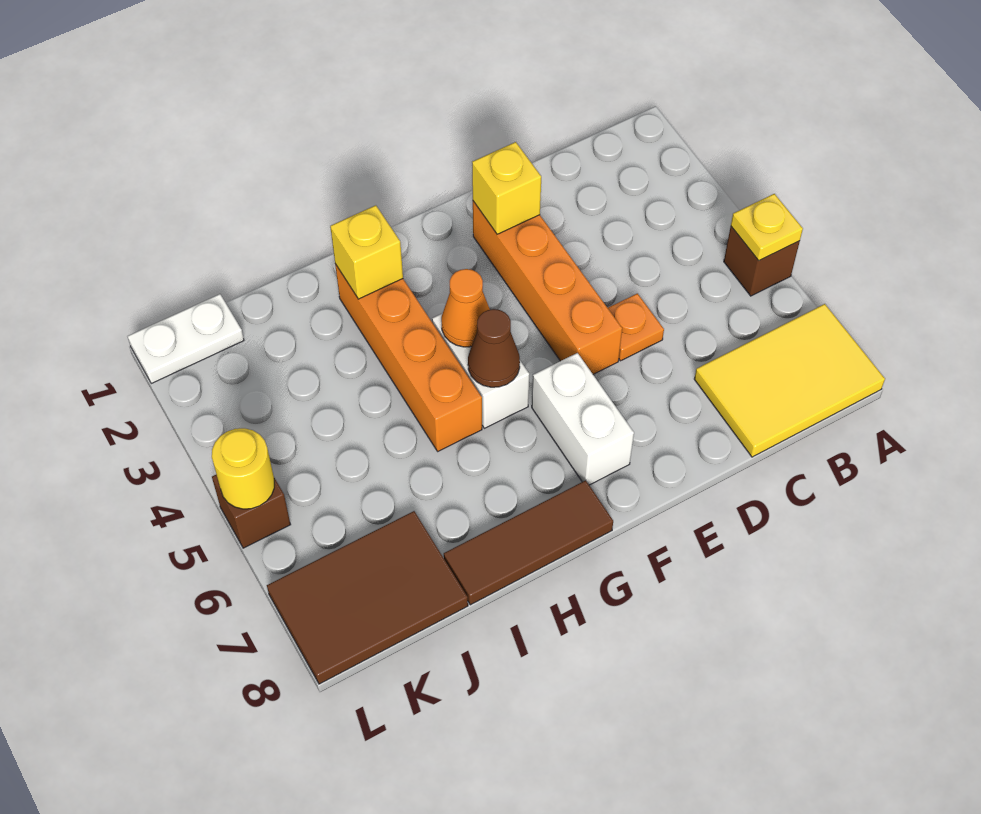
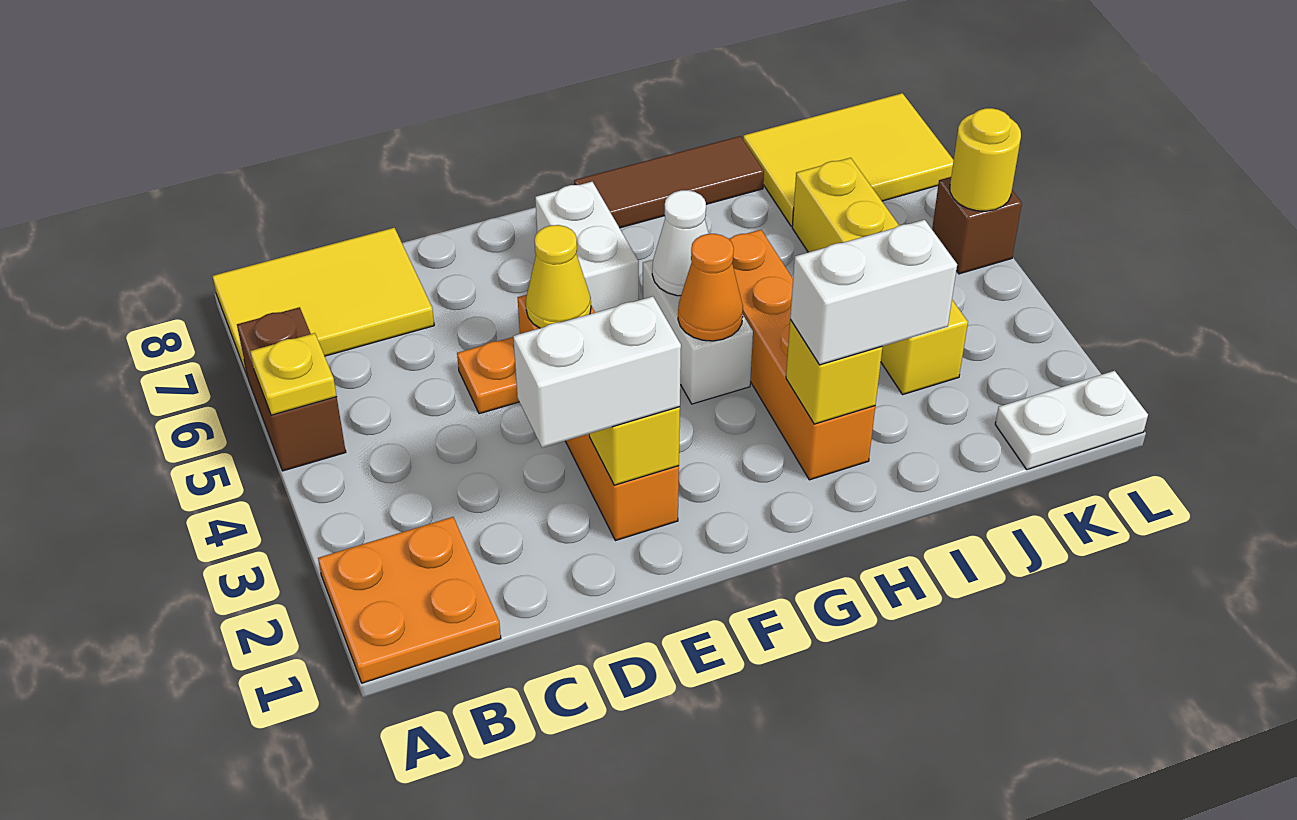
none -> orange plate A1:B2 level 1
brown brick A5 level 1 -> brown brick A5:A6 level 1
none -> white brick D2:E2 level 3
none -> yellow cone E5 level 2
brown cone G5 level 2 -> white cone G5 level 2
none -> white brick H2:I2 level 3
none -> yellow brick J3:J6 level 1
brown tile J7:L8 level 1 -> yellow tile J7:L8 level 1

